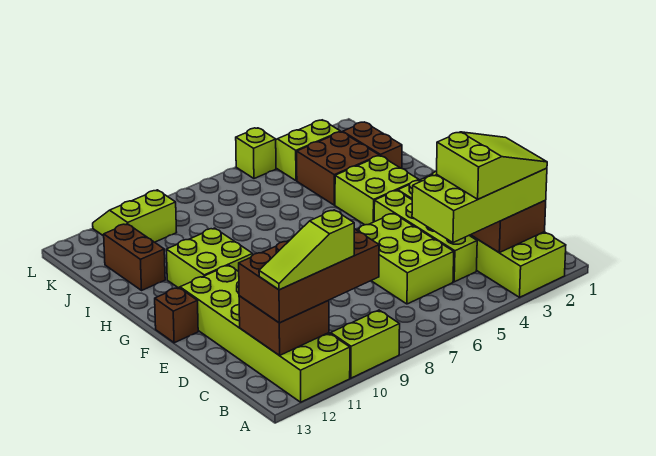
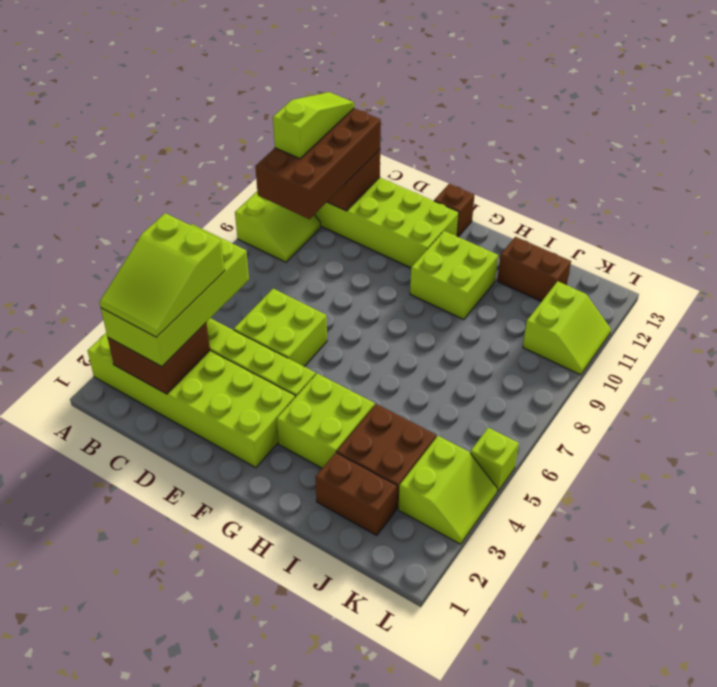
lime brick C5:E6 level 1 -> lime brick D5:E6 level 1

